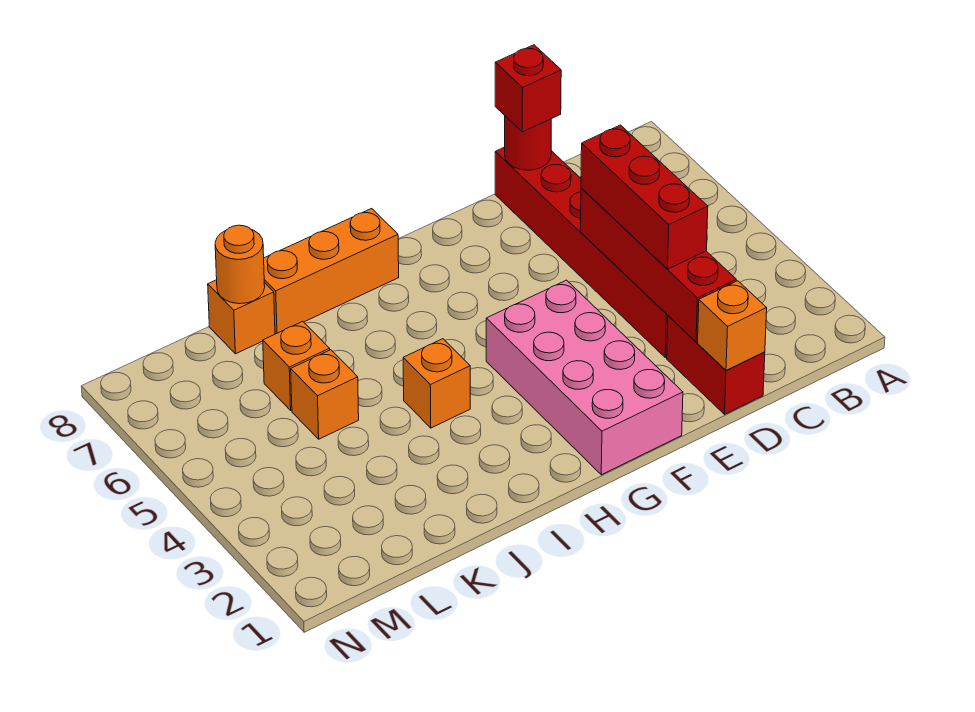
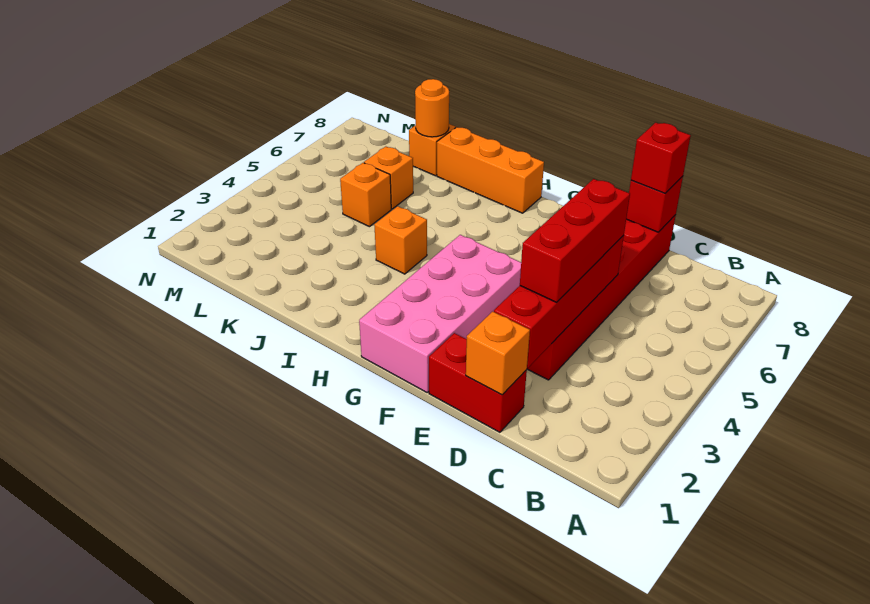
red brick D1:D2 level 1 -> red brick D1:E1 level 1
red round brick D8 level 2 -> red brick D8 level 2

